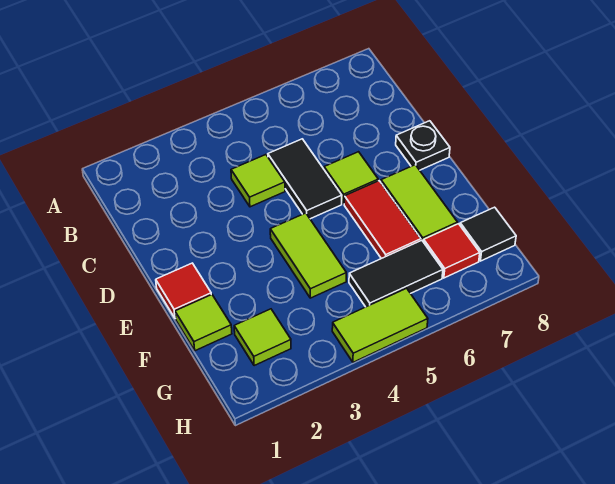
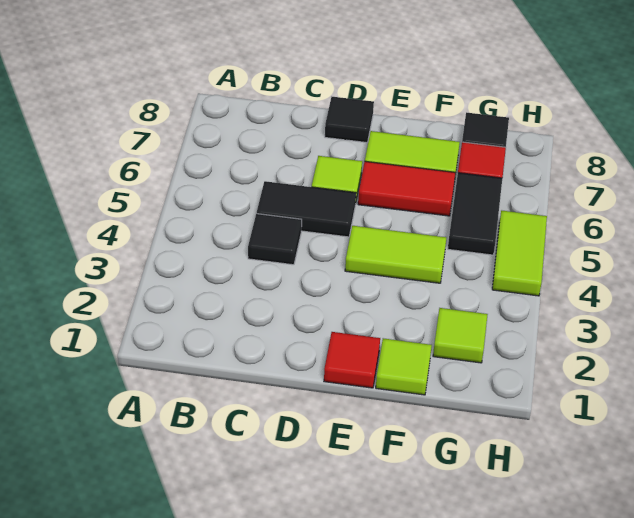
lime tile C4 level 1 -> black tile C4 level 1
black plate D8 level 1 -> black tile D8 level 1

